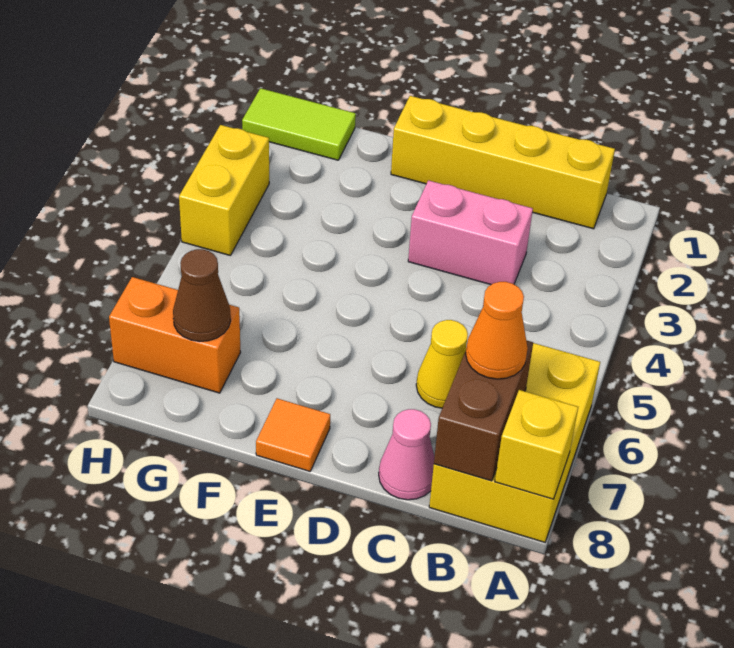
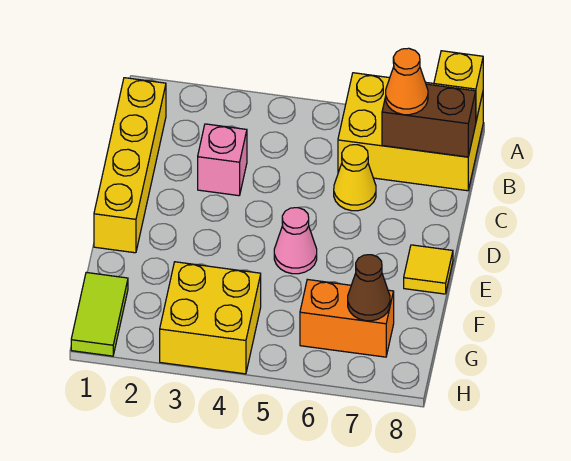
pink brick C3:D3 level 1 -> pink brick C3 level 1
pink cone C8 level 1 -> pink cone E5 level 1
orange tile E8 level 1 -> yellow tile E8 level 1
orange brick G7:H7 level 1 -> orange brick G6:G7 level 1
yellow brick H3:H4 level 1 -> yellow brick G3:H4 level 1

